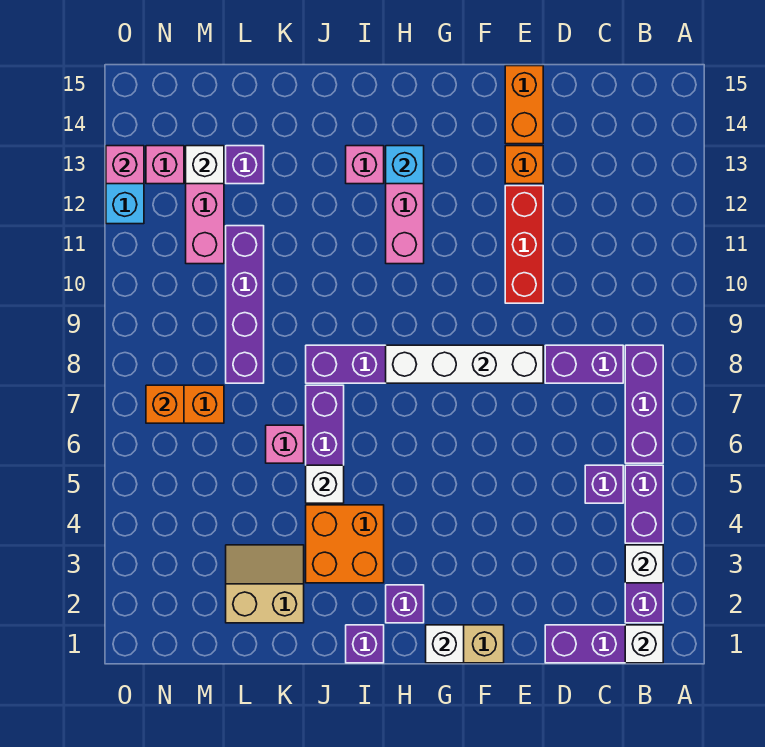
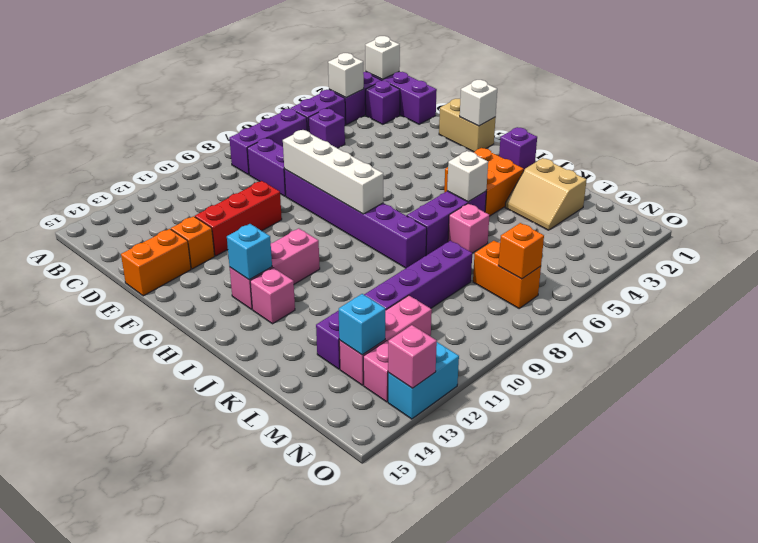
purple brick H2 level 1 -> purple brick C2 level 1
white brick M13 level 2 -> cyan brick M13 level 2

